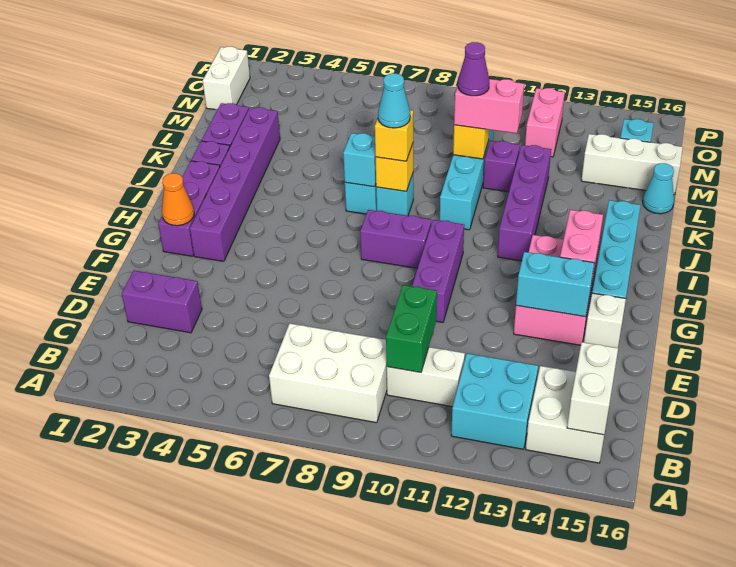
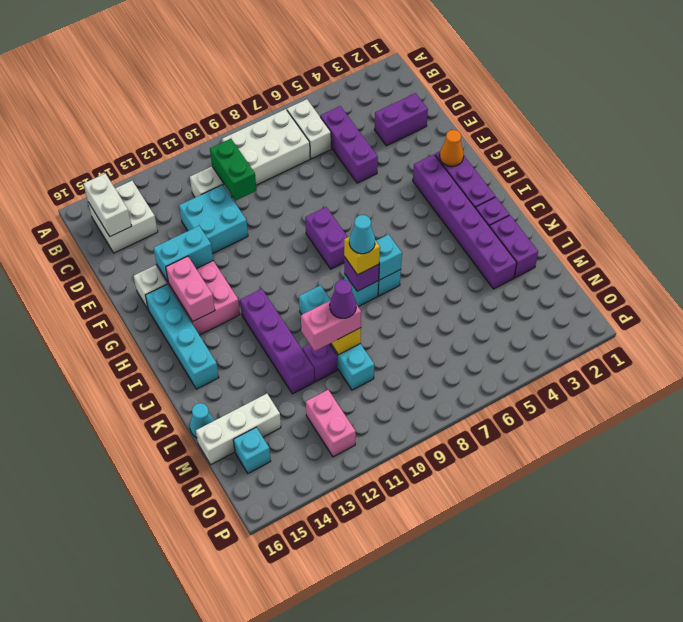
cyan brick B12:C13 level 1 -> cyan brick D11:E12 level 1
purple brick F10:H10 level 1 -> purple brick C5:E5 level 1
purple brick H8:H9 level 1 -> purple brick G8:H8 level 1
yellow brick J8 level 2 -> purple brick J8 level 2
white brick N1:O1 level 1 -> white brick B6:C6 level 1

